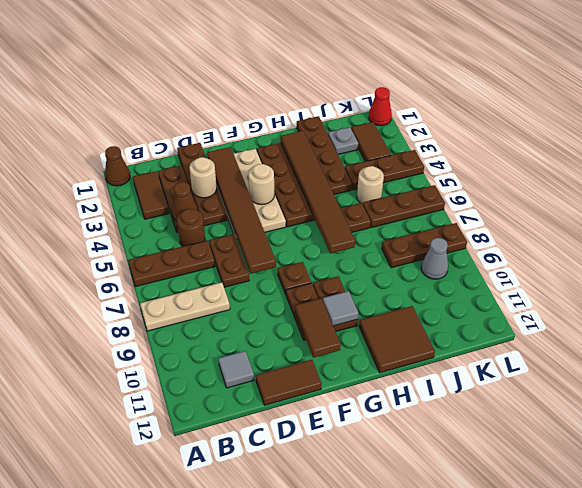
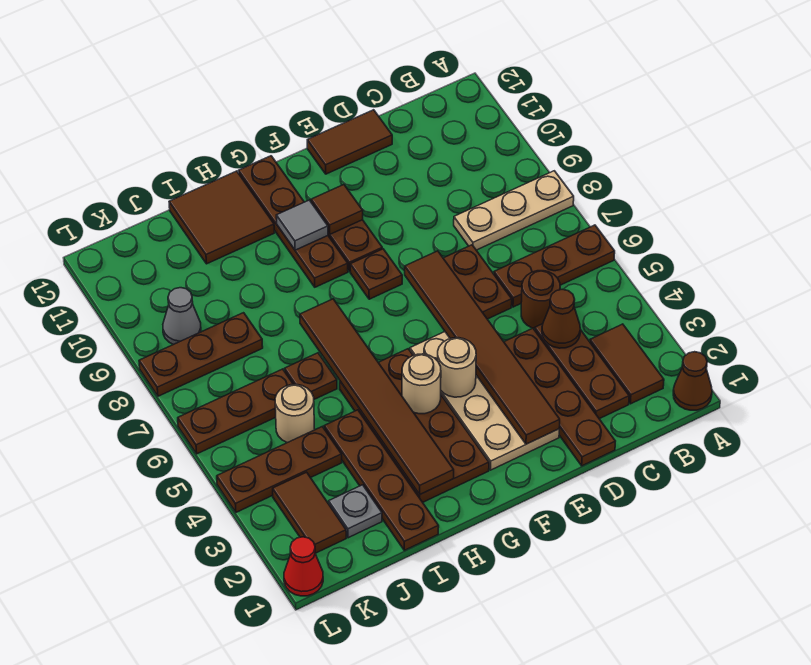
grey tile C11 level 1 -> none
tan round brick D3 level 2 -> tan round brick G4 level 2
brown tile F10:F11 level 2 -> brown tile F10 level 2
brown plate G9:G10 level 1 -> brown plate G9:G12 level 1

